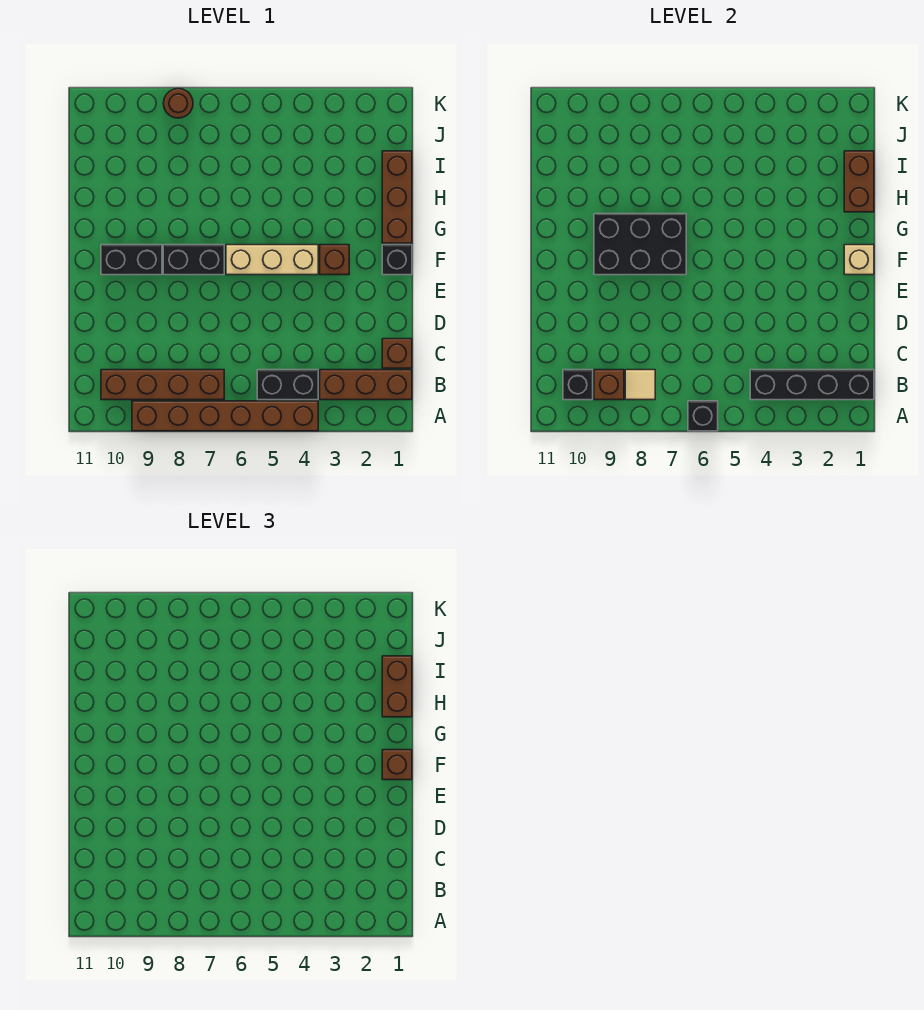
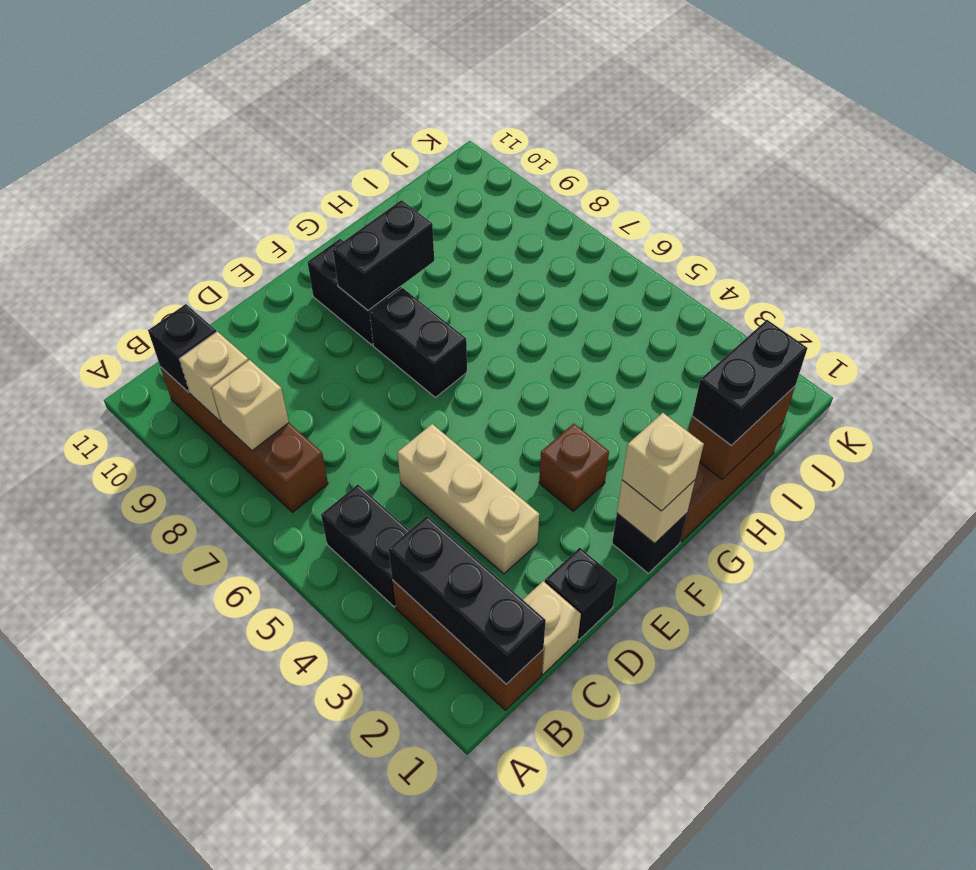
brown brick A4:A9 level 1 -> none
black brick A6 level 2 -> black brick D1 level 1
black brick B1:B4 level 2 -> black brick B1:B3 level 2
tan tile B8 level 2 -> tan brick B8 level 2
brown brick B9 level 2 -> tan brick B9 level 2
brown brick C1 level 1 -> tan brick C1 level 1
brown brick F1 level 3 -> tan brick F1 level 3
tan brick F4:F6 level 1 -> tan brick D3:D5 level 1
black brick F7:G9 level 2 -> black brick F9:G9 level 2
brown brick H1:I1 level 3 -> black brick H1:I1 level 3
brown round brick K8 level 1 -> none

